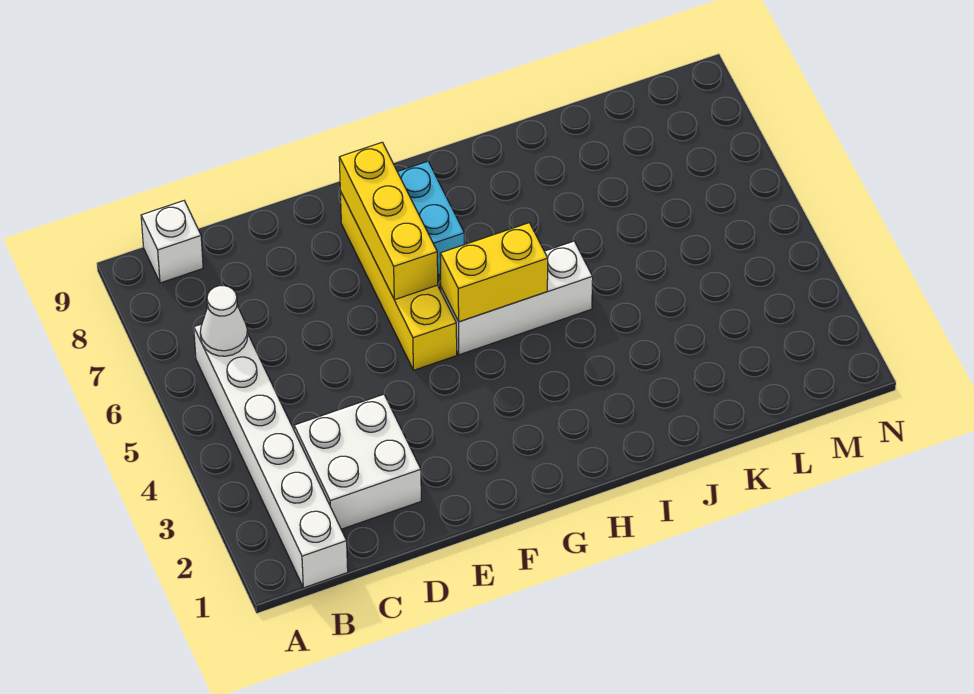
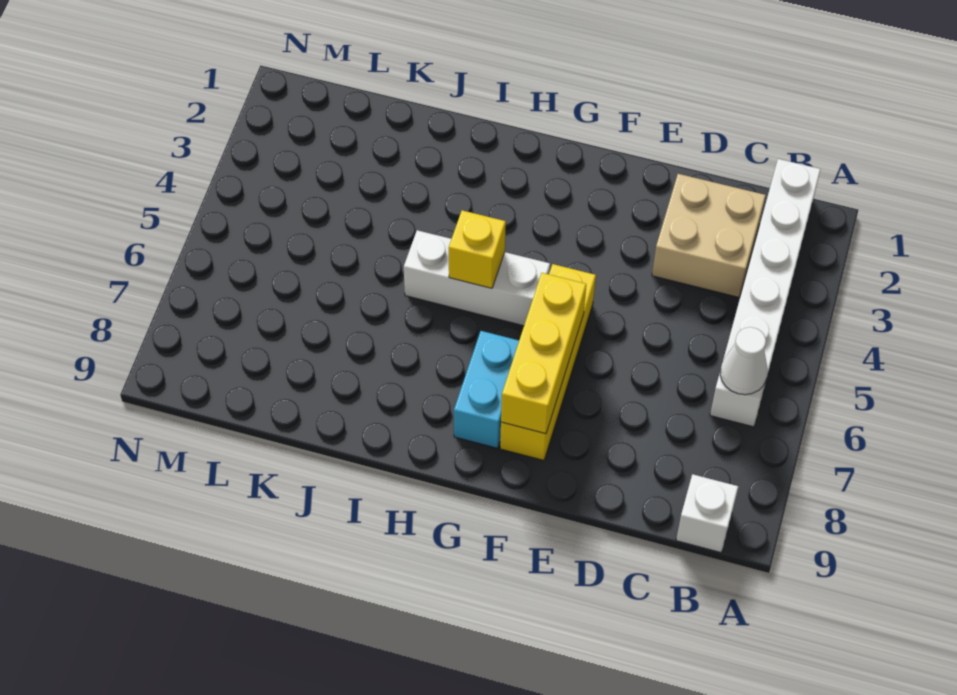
white brick C2:D3 level 1 -> tan brick C2:D3 level 1
yellow brick G5:H5 level 2 -> yellow brick H5 level 2

